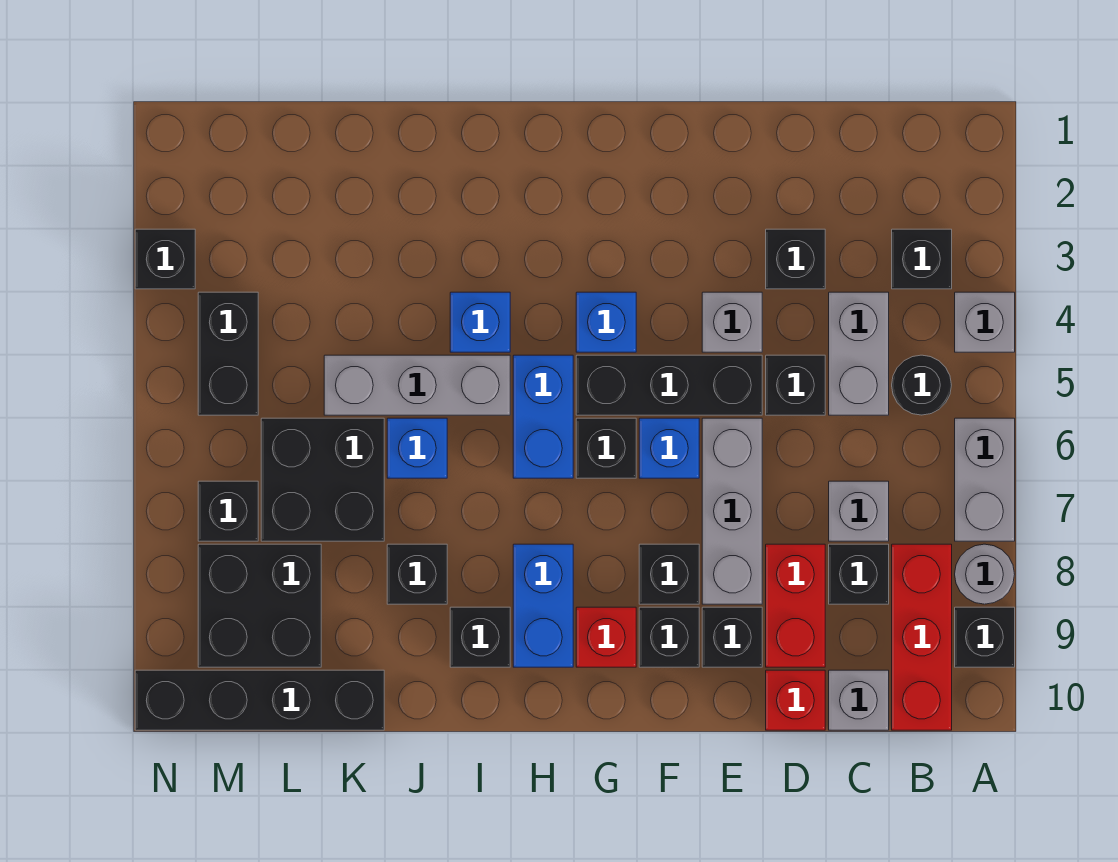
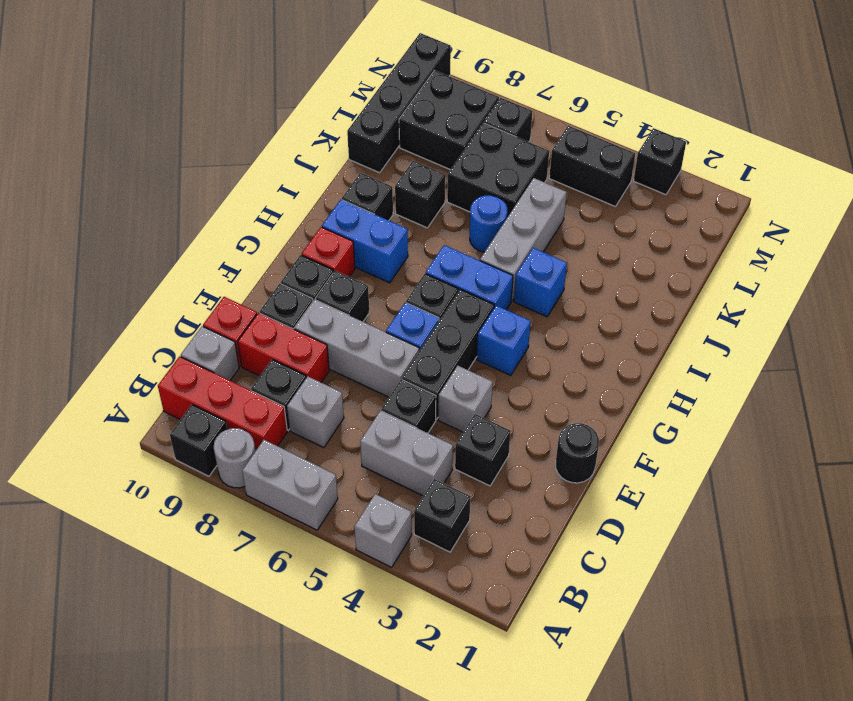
black round brick B5 level 1 -> black round brick E1 level 1
blue brick J6 level 1 -> blue round brick J6 level 1

